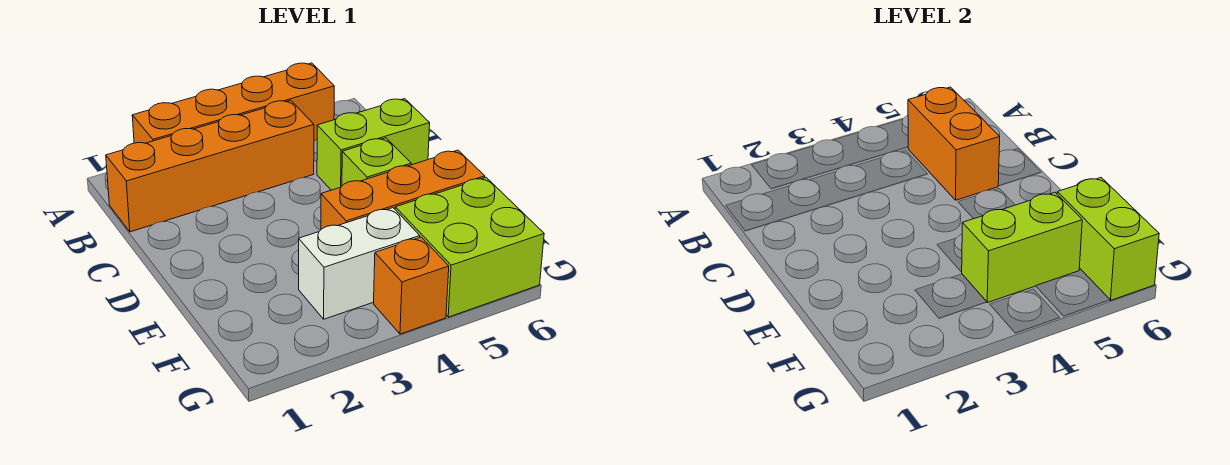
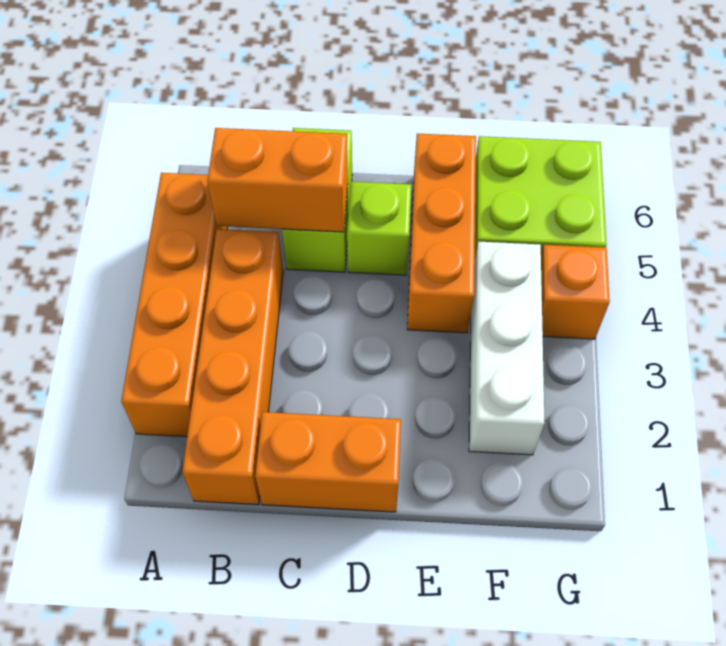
none -> orange brick C1:D1 level 1
white brick F3:F4 level 1 -> white brick F2:F4 level 1
lime brick F4:F5 level 2 -> none
lime brick F6:G6 level 2 -> none

